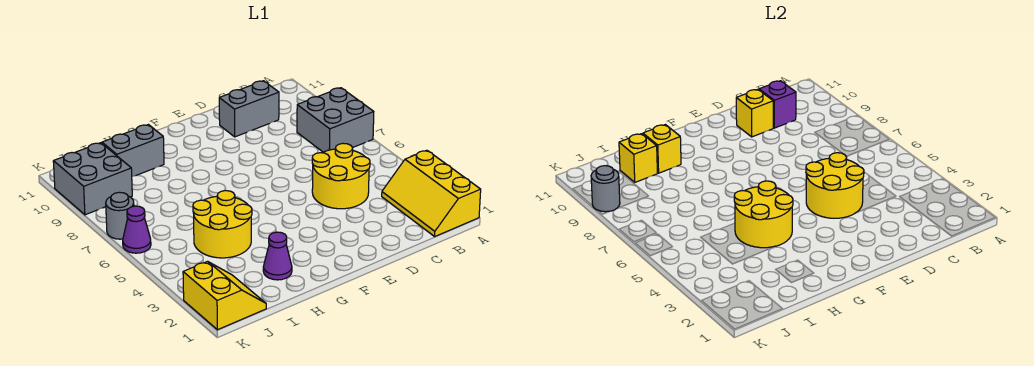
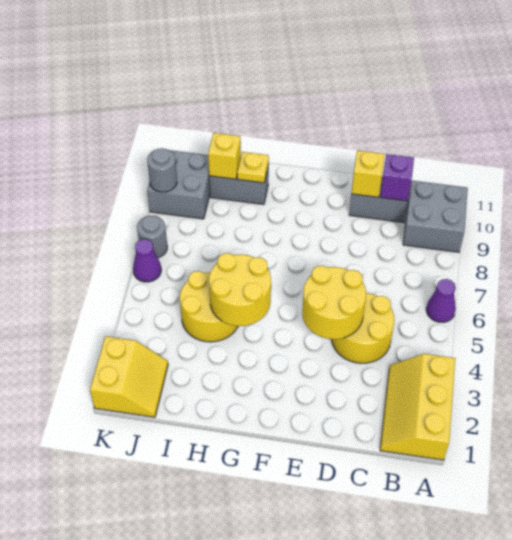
grey brick A7:B8 level 1 -> grey brick A9:B10 level 1
purple cone H2 level 1 -> purple cone A6 level 1
yellow brick H10 level 2 -> yellow plate H10 level 2

